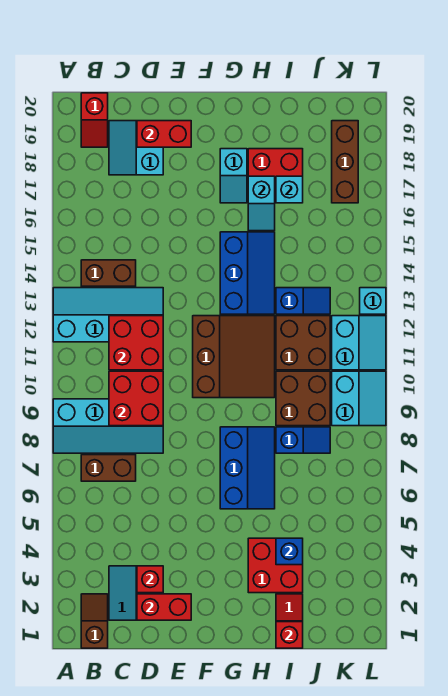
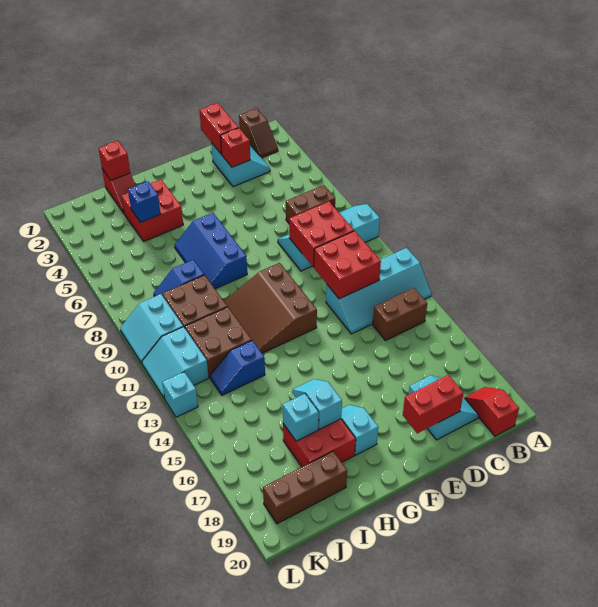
red brick D2:E2 level 2 -> red brick D1:D2 level 2
blue slope G13:H15 level 1 top G -> none
brown brick K17:K19 level 1 -> brown brick I19:K19 level 1

